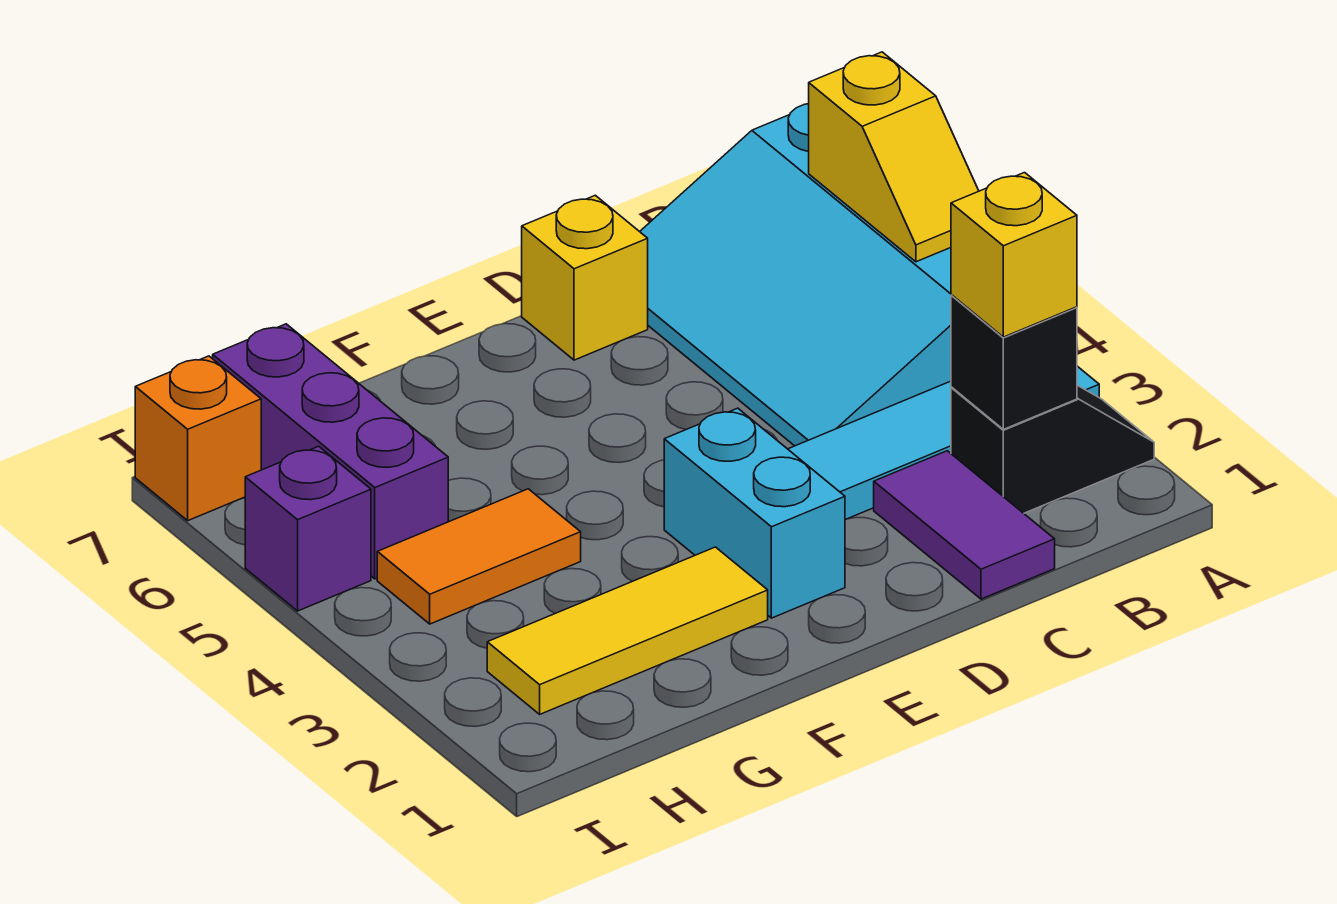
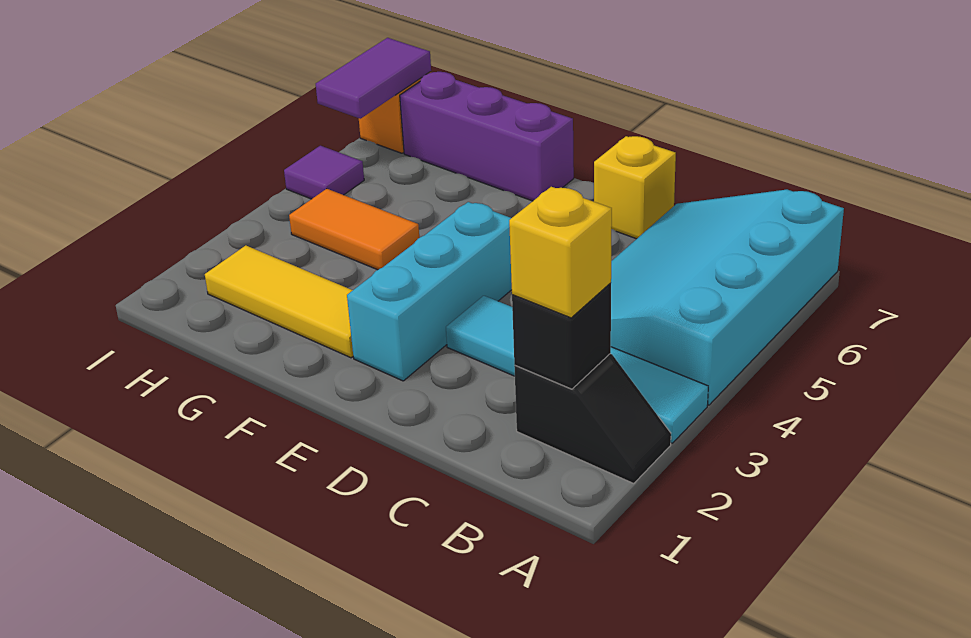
yellow slope A5:A6 level 2 top 6 -> none
purple tile C1:C2 level 1 -> purple tile I6:I7 level 2
cyan brick E2:E3 level 1 -> cyan brick E2:E4 level 1
purple brick H5:H7 level 1 -> purple brick F7:H7 level 1
purple brick I5 level 1 -> purple tile I5 level 1

